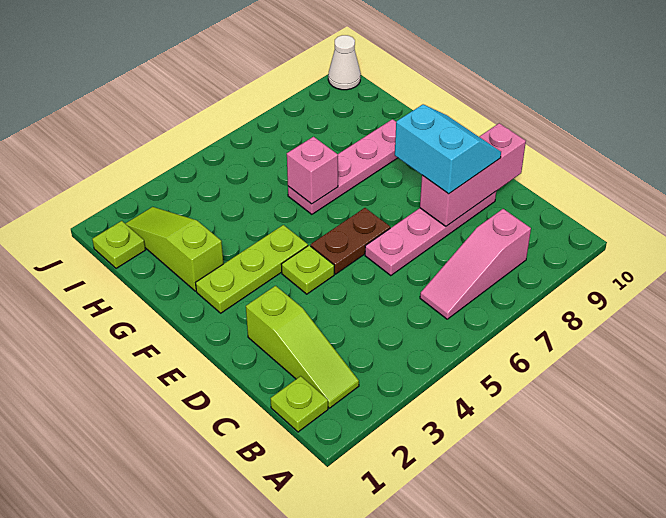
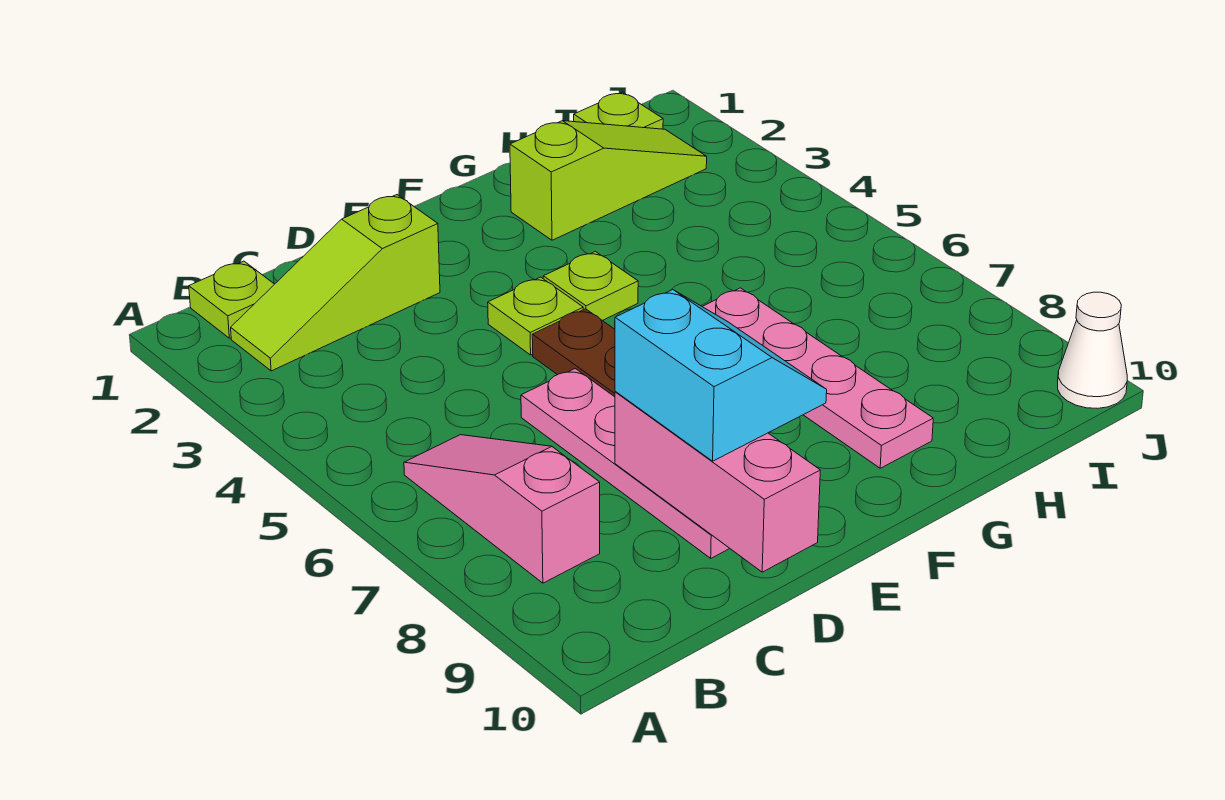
cyan slope D8:E9 level 3 top 8 -> cyan slope D8:E9 level 3 top D
lime plate F2:F4 level 1 -> lime plate F4 level 1
pink brick G6 level 2 -> none

